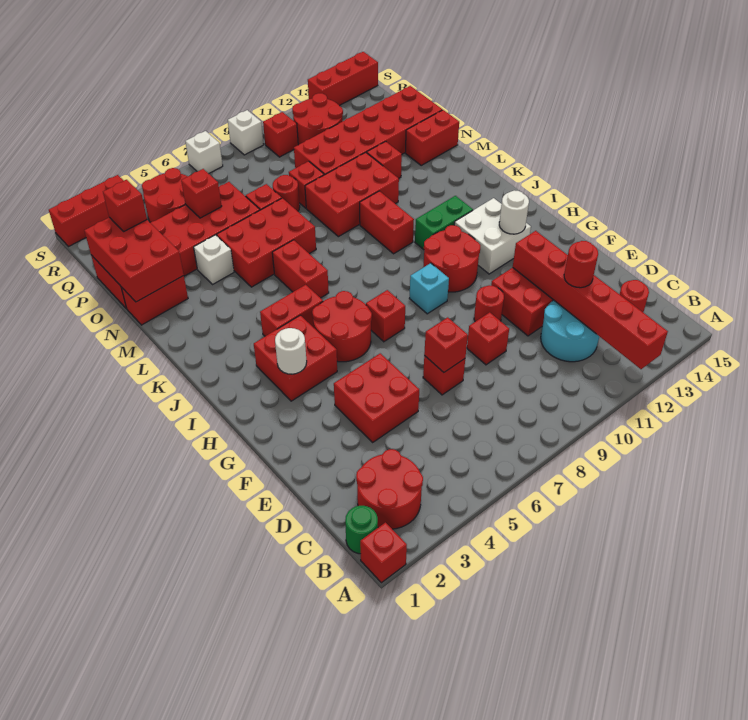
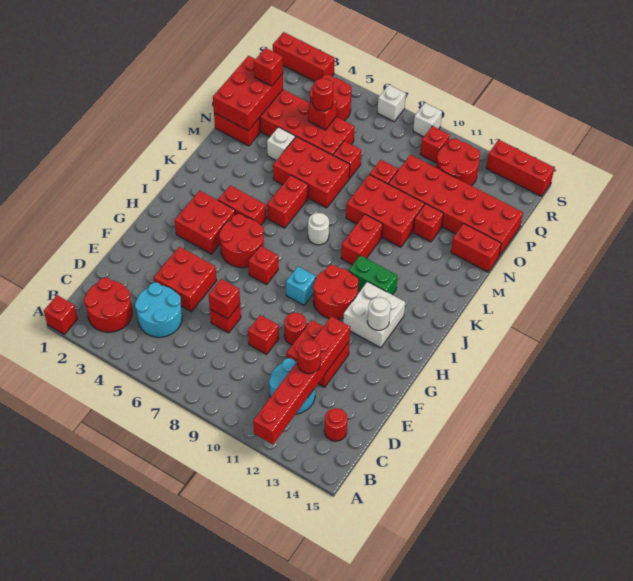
green round brick B1 level 1 -> none
none -> cyan round brick C4:D5 level 1
white round brick H3 level 2 -> white round brick K8 level 1
red round brick O8 level 1 -> red round brick P5 level 3

